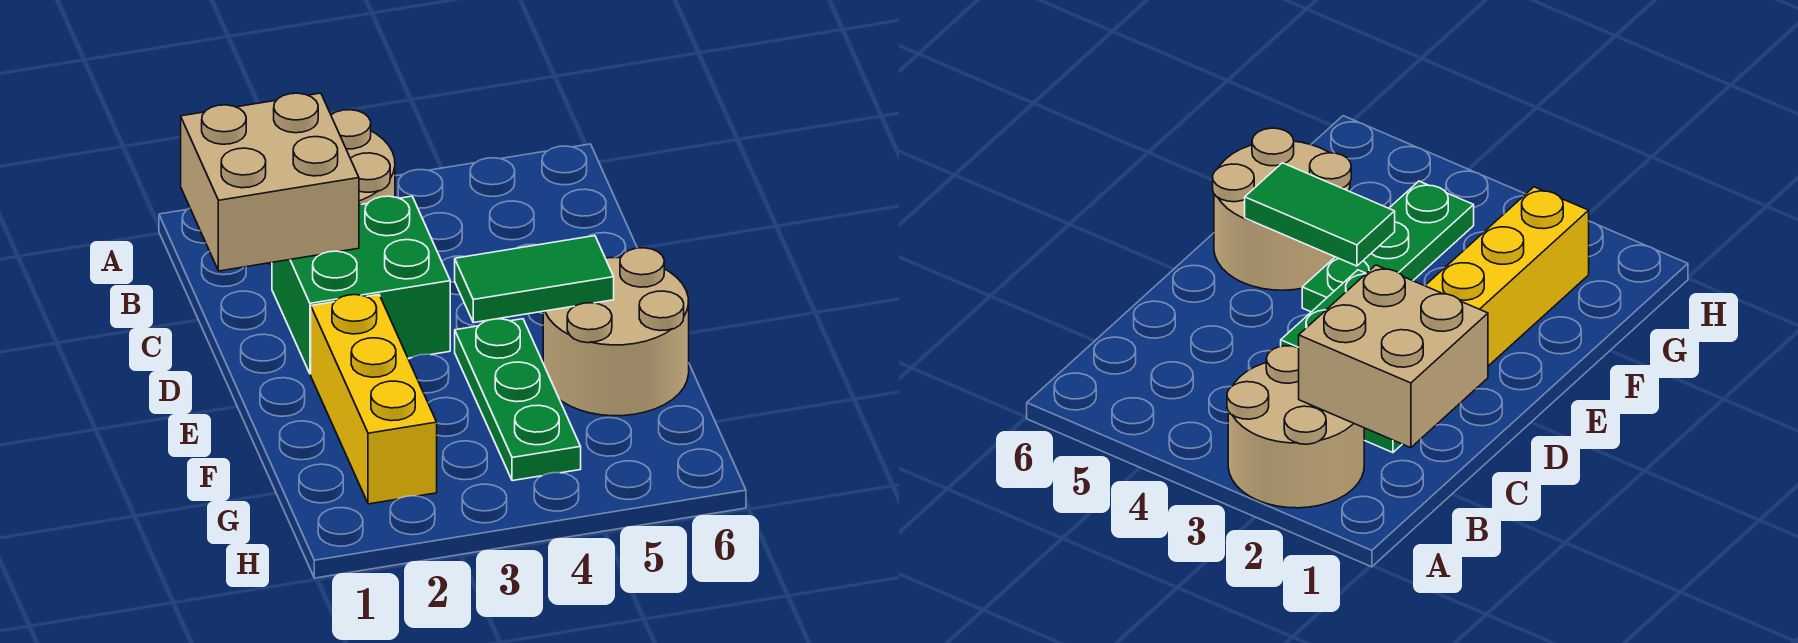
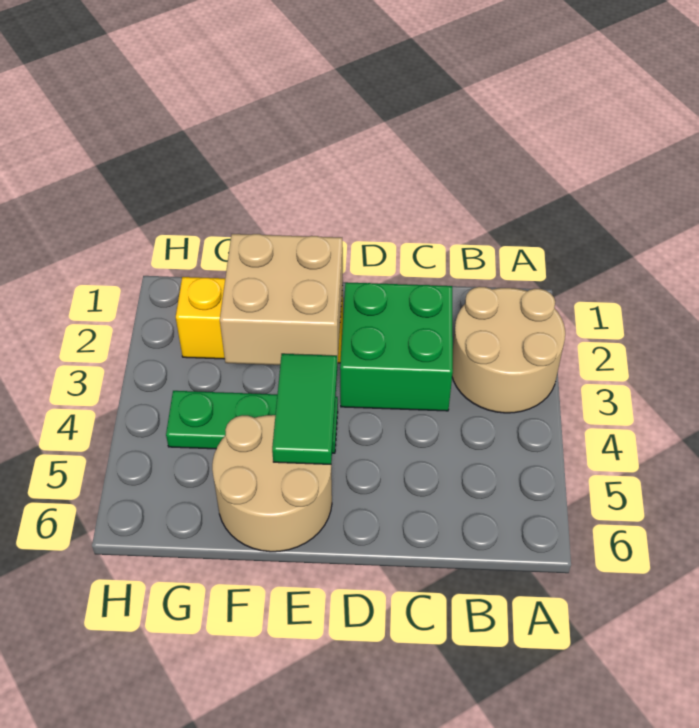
tan brick B1:C2 level 2 -> tan brick E2:F3 level 2

